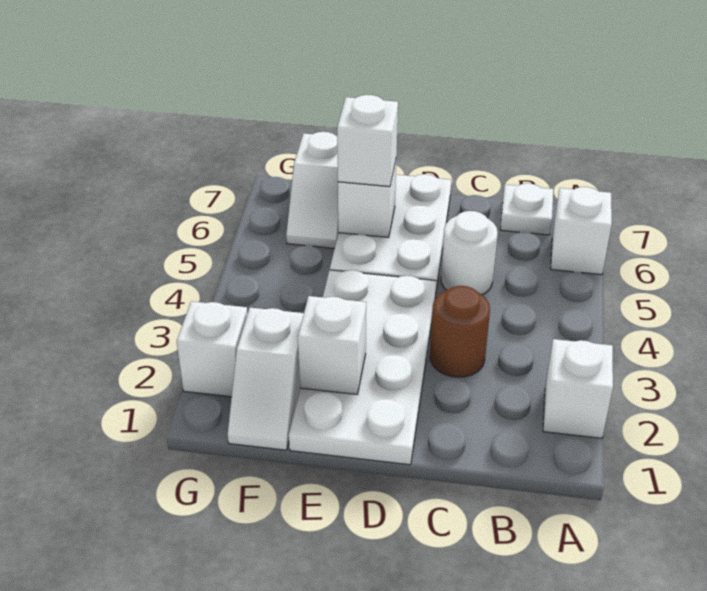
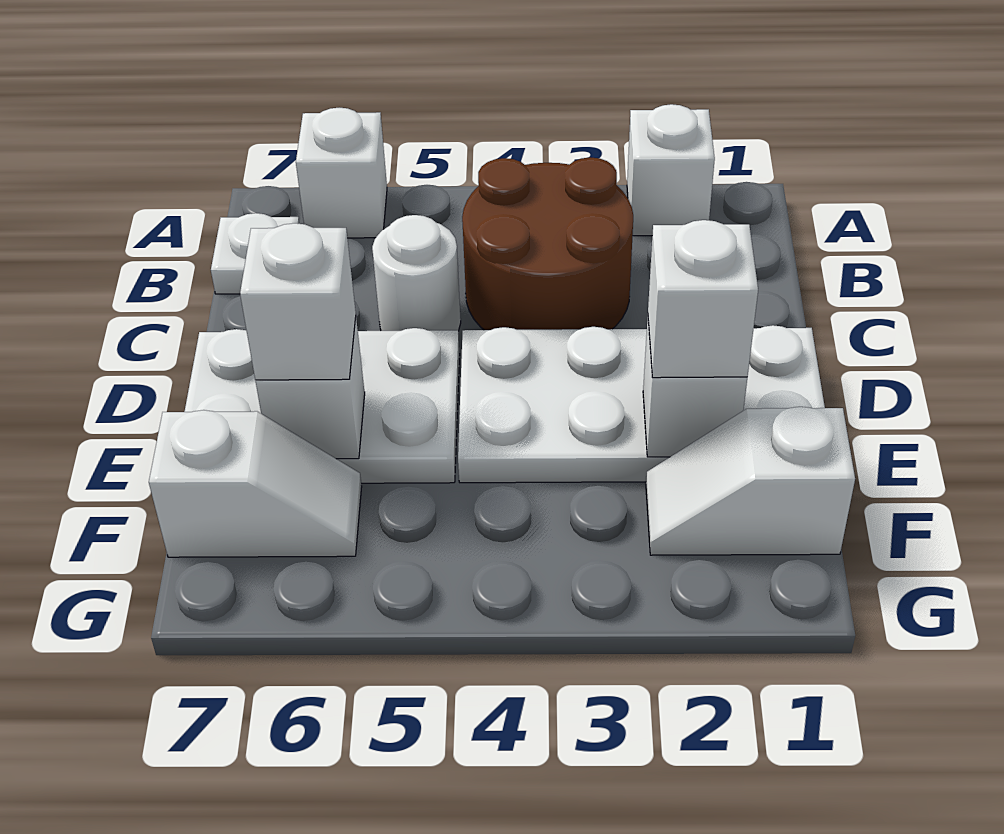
brown round brick C3 level 1 -> brown round brick B3:C4 level 1
white slope F1:F2 level 1 top 2 -> white slope F1:F2 level 1 top 1
white brick G2 level 1 -> white brick E2 level 3

